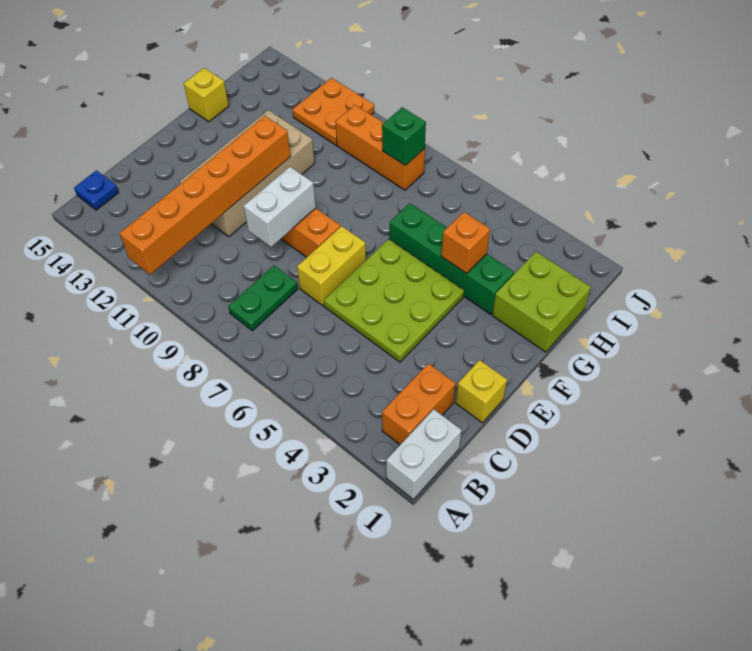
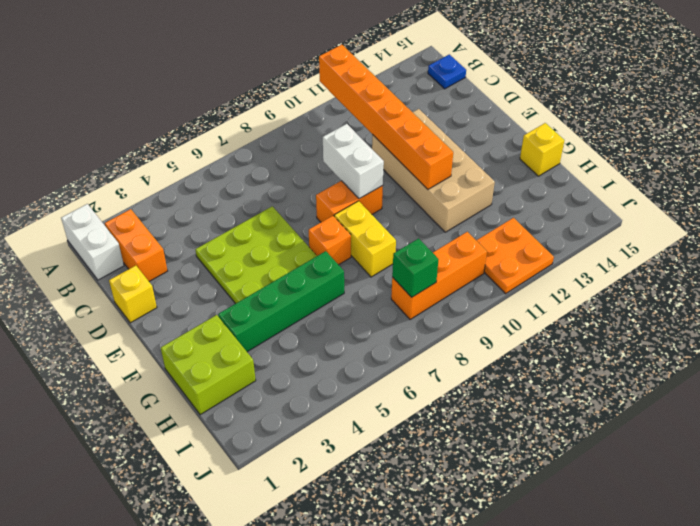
green plate B8:C8 level 1 -> none
yellow brick D7:E7 level 1 -> yellow brick F8:G8 level 1
orange brick G4 level 2 -> orange brick F7 level 1

